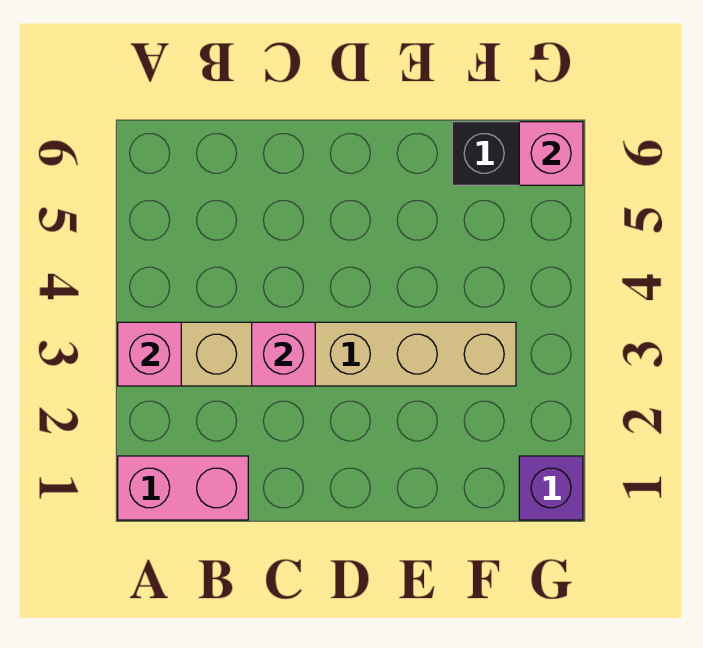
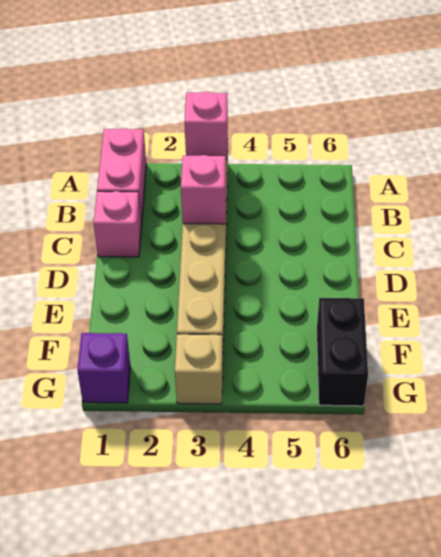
none -> tan brick G3 level 1
pink brick G6 level 2 -> pink brick C1 level 1

